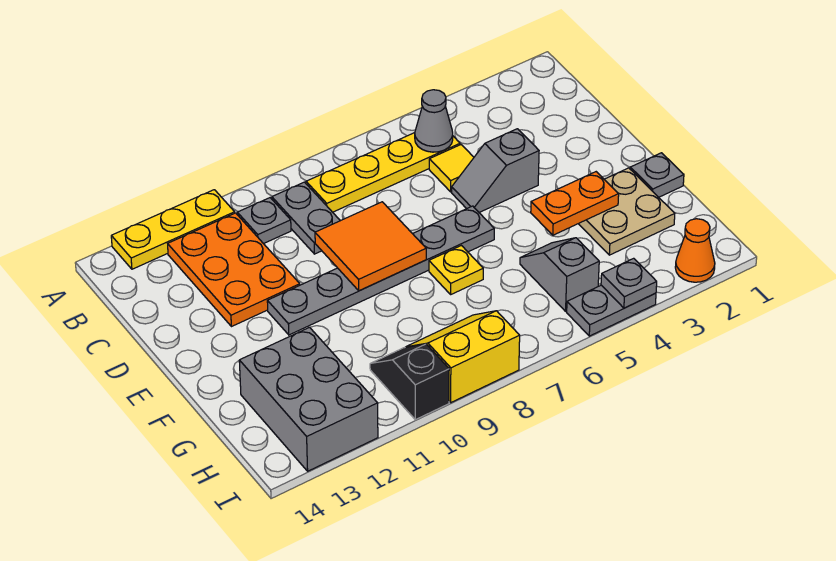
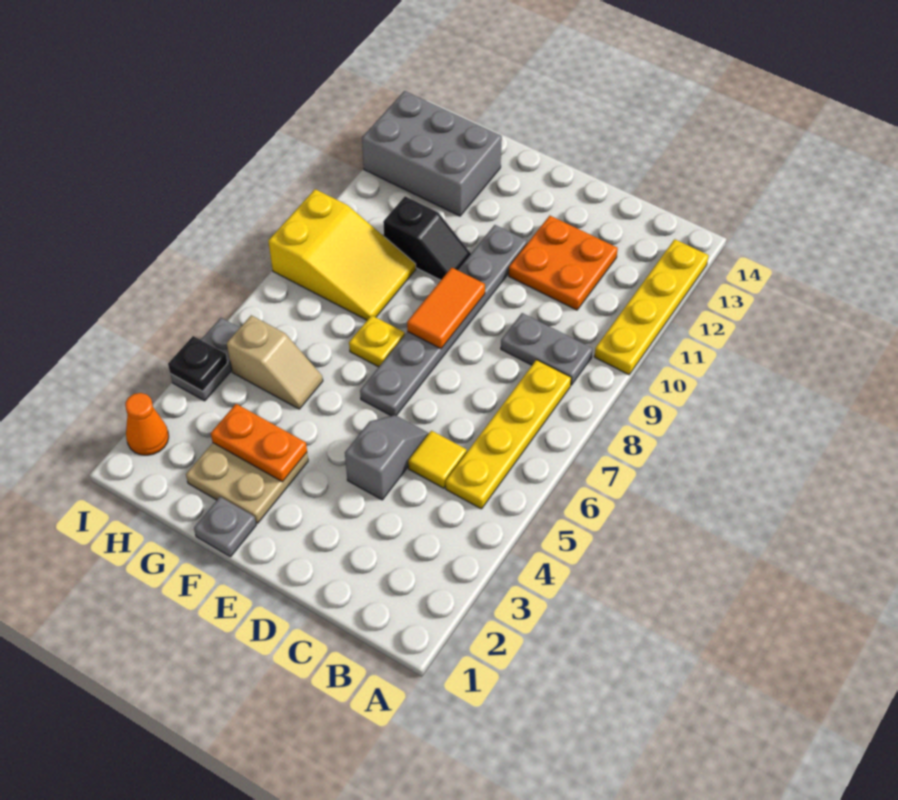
yellow plate A11:A13 level 1 -> yellow plate A10:A13 level 1
grey cone B5 level 2 -> none
grey plate B10 level 1 -> none
orange plate B11:D12 level 1 -> orange plate C11:D12 level 1
orange tile D8:E9 level 2 -> orange tile E8:E9 level 2
orange plate F3:F4 level 2 -> orange plate F3:G3 level 2
grey slope G5:H5 level 1 top H -> tan slope G5:H5 level 1 top H
yellow slope H8:I9 level 1 top I -> yellow slope G8:I9 level 1 top I
black slope H10:I10 level 1 top I -> black slope F10:G10 level 1 top G
grey plate I4 level 2 -> black plate I4 level 2

